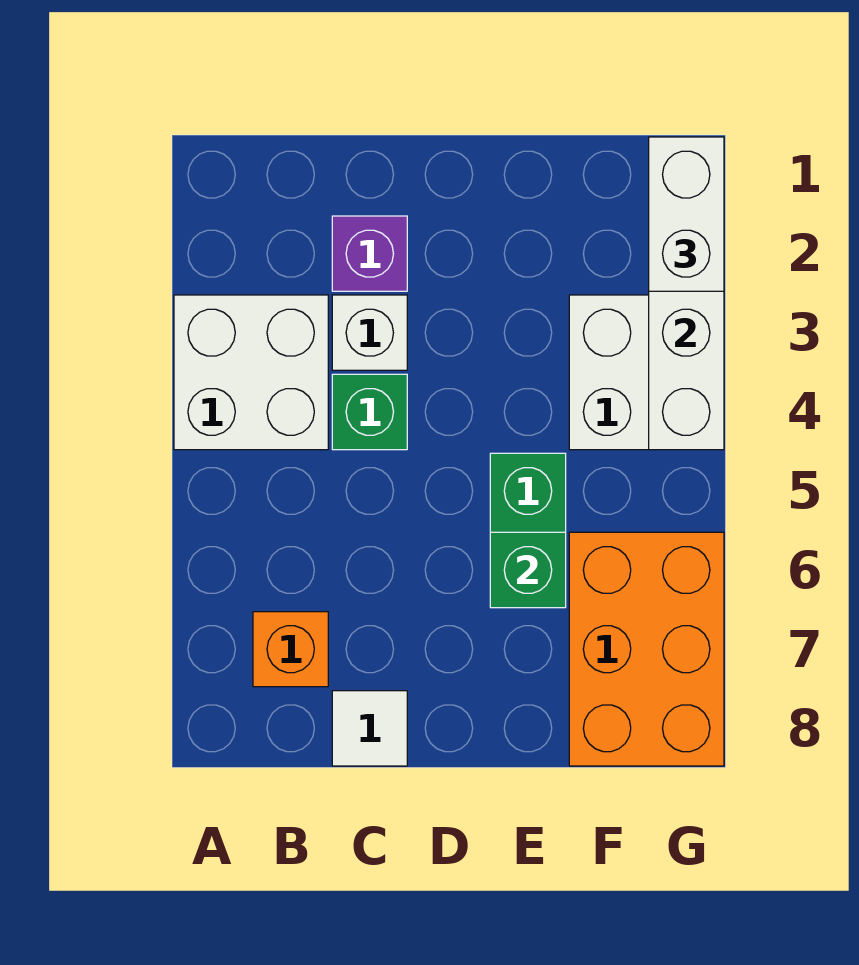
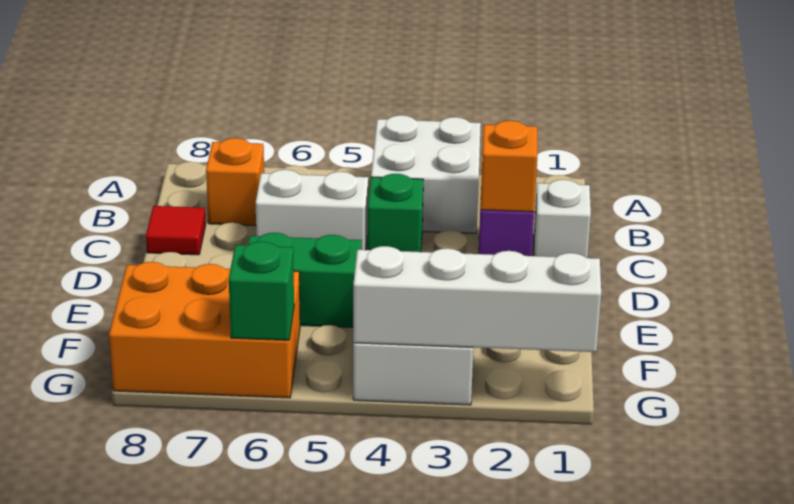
none -> orange brick C2 level 2
white brick C3 level 1 -> white brick C1 level 1
white tile C8 level 1 -> red tile C8 level 1
green brick E6 level 2 -> green brick G6 level 2
white brick G1:G2 level 3 -> white brick C5:C6 level 1

